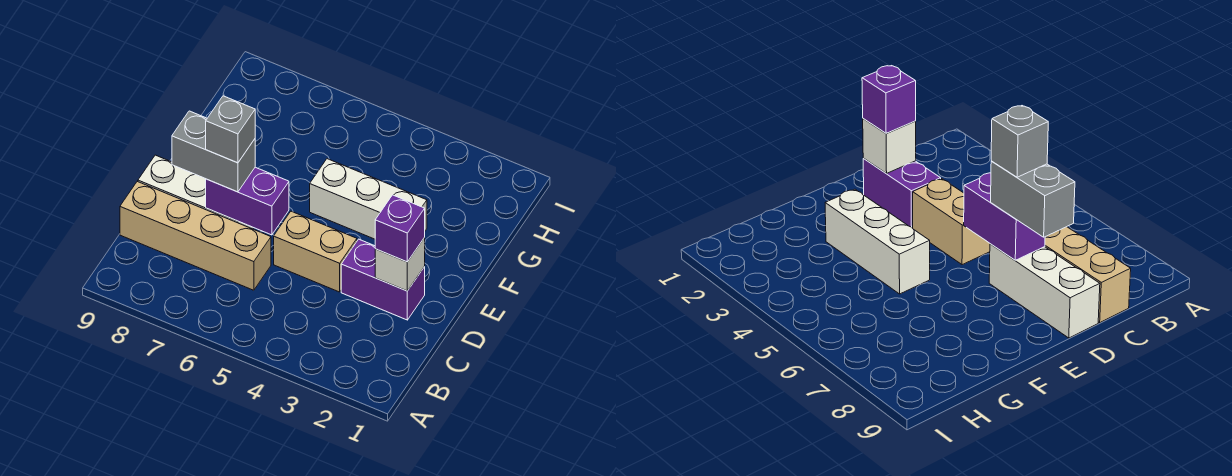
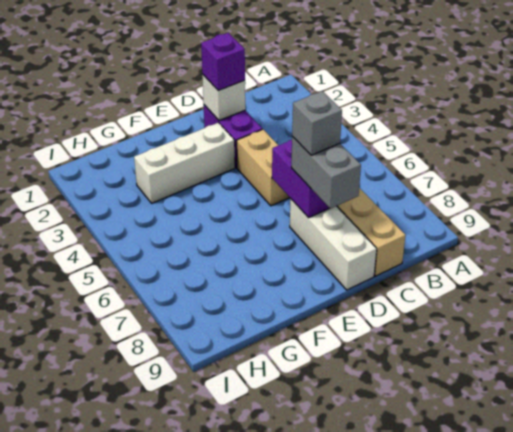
white brick F3:F5 level 1 -> white brick E3:G3 level 1

